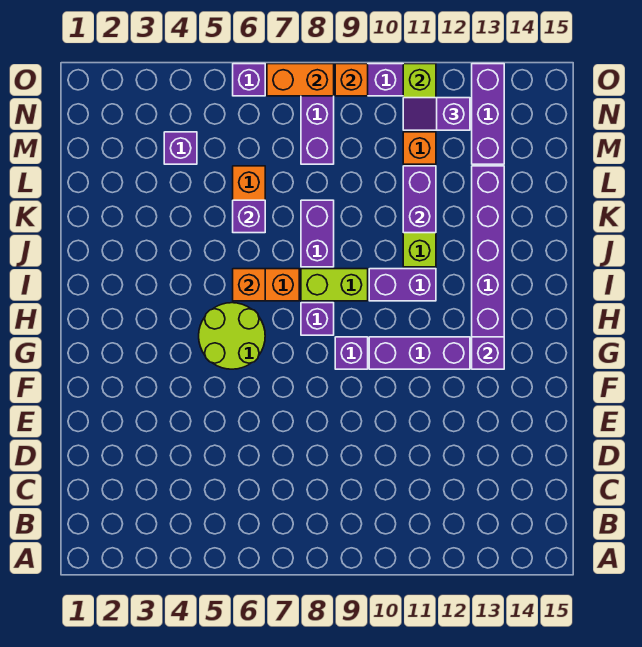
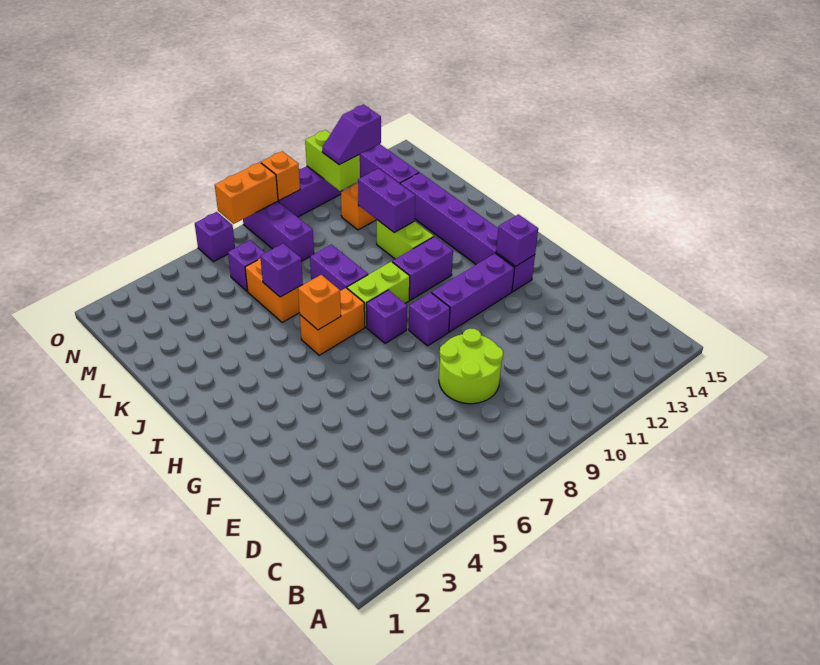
lime round brick G5:H6 level 1 -> lime round brick D8:E9 level 1
purple brick M4 level 1 -> purple brick M6 level 1

